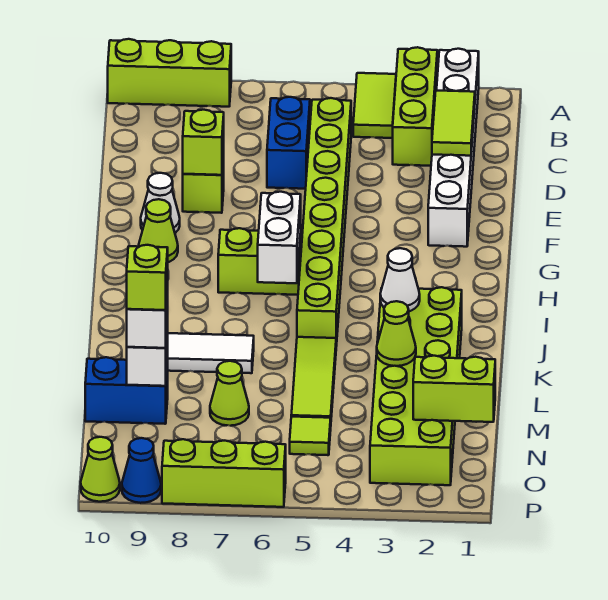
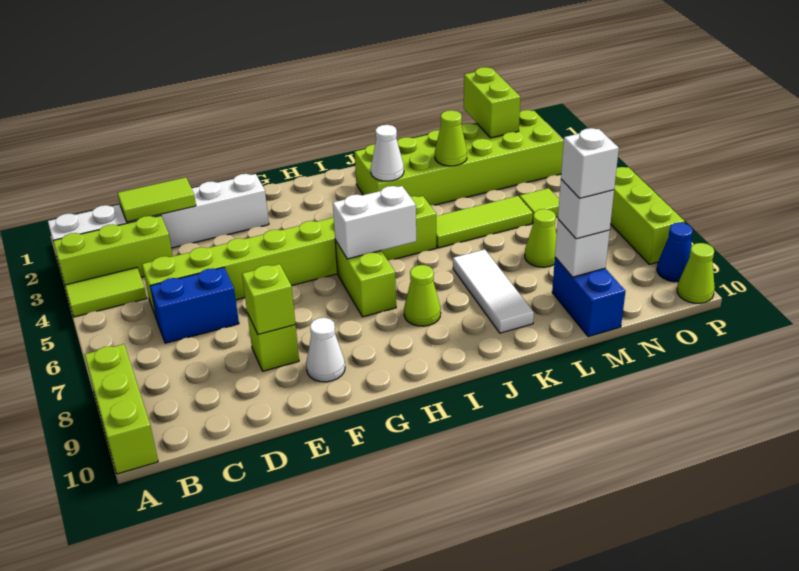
lime cone G9 level 1 -> lime cone I8 level 1
lime brick M9 level 4 -> white brick M9 level 4

